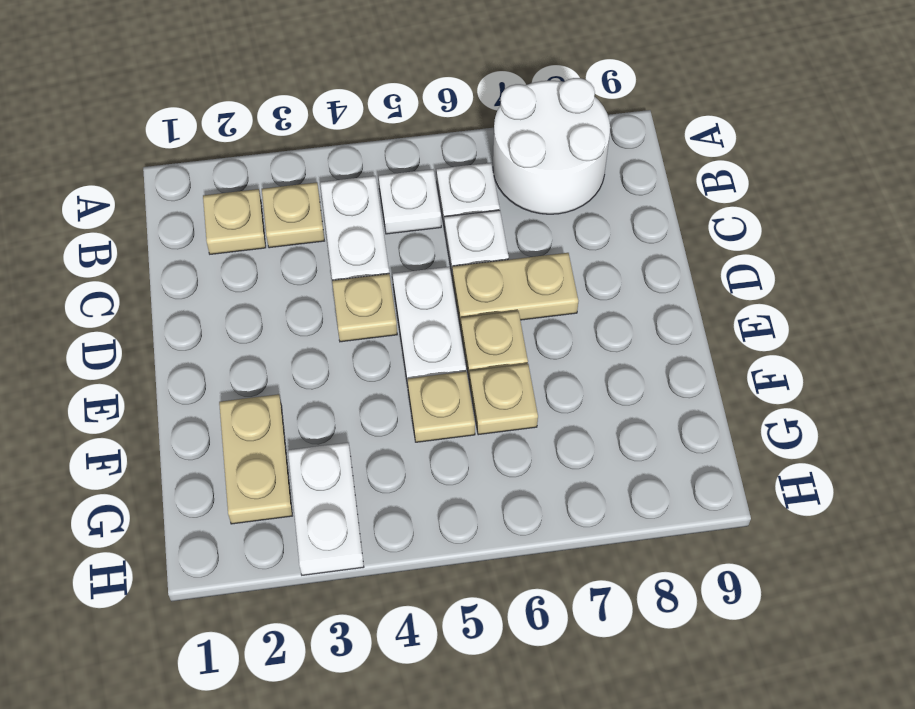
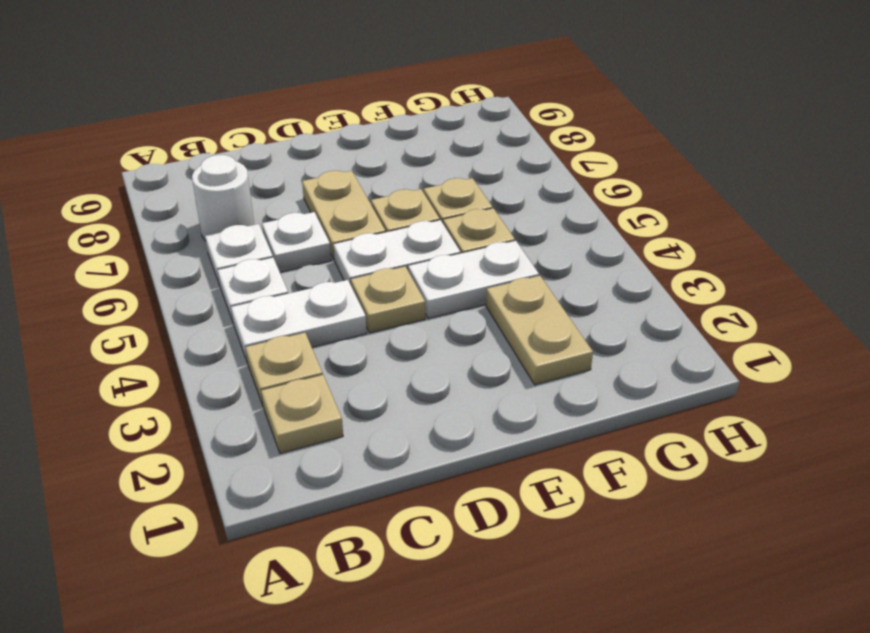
white round brick A7:B8 level 1 -> white round brick B7 level 1
tan plate F2:G2 level 1 -> tan plate F2:F3 level 1
white plate G3:H3 level 1 -> white plate E4:F4 level 1

